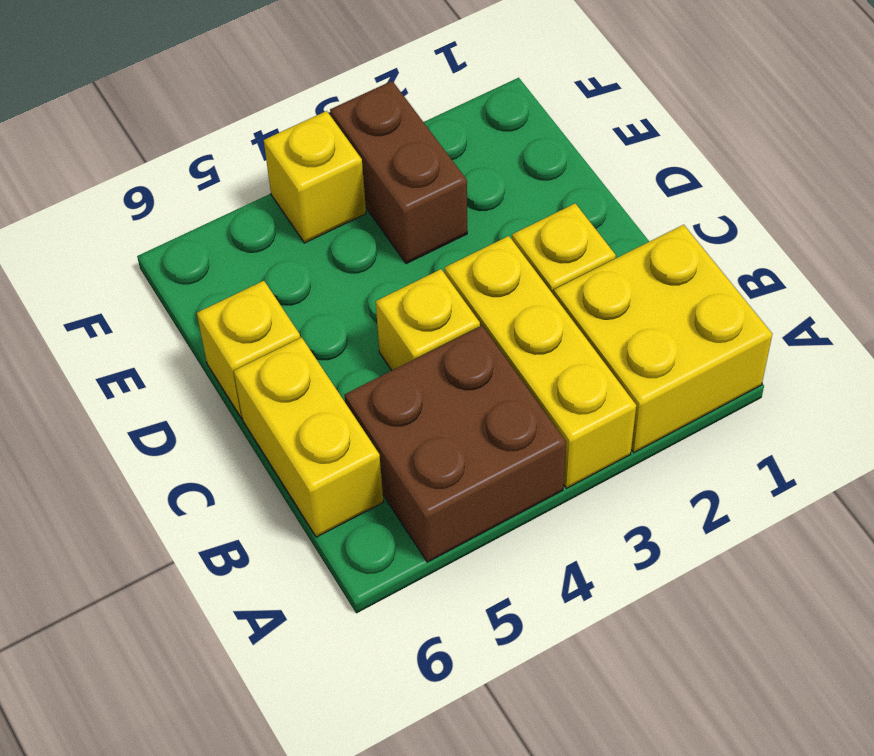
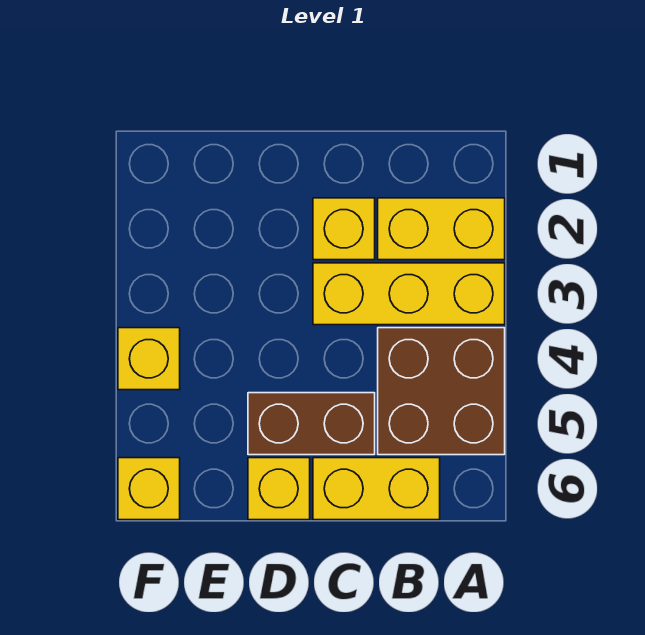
yellow brick A1:B2 level 1 -> yellow brick A2:B2 level 1
yellow brick C4 level 1 -> yellow brick F6 level 1
brown brick E3:F3 level 1 -> brown brick C5:D5 level 1

